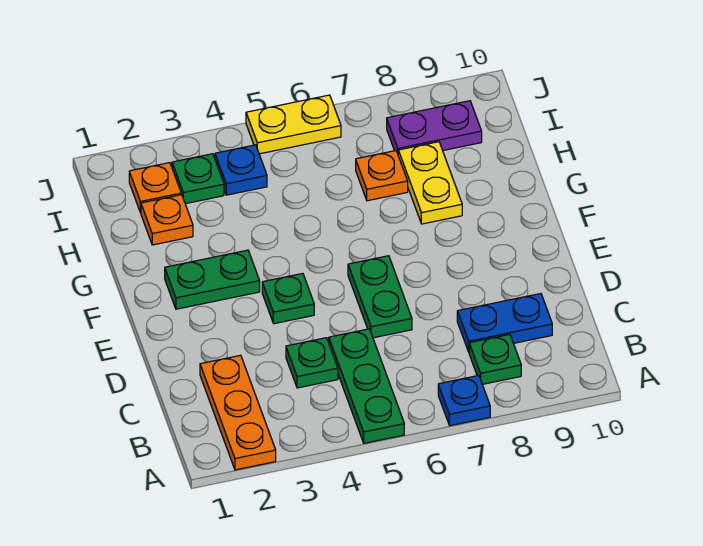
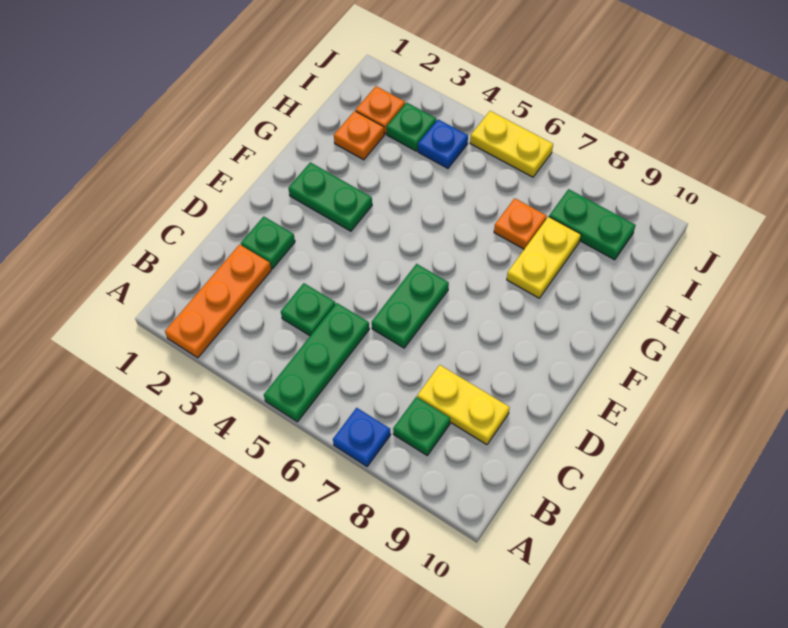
blue plate C8:C9 level 1 -> yellow plate C8:C9 level 1
green plate E4 level 1 -> green plate D2 level 1
purple plate I8:I9 level 1 -> green plate I8:I9 level 1

